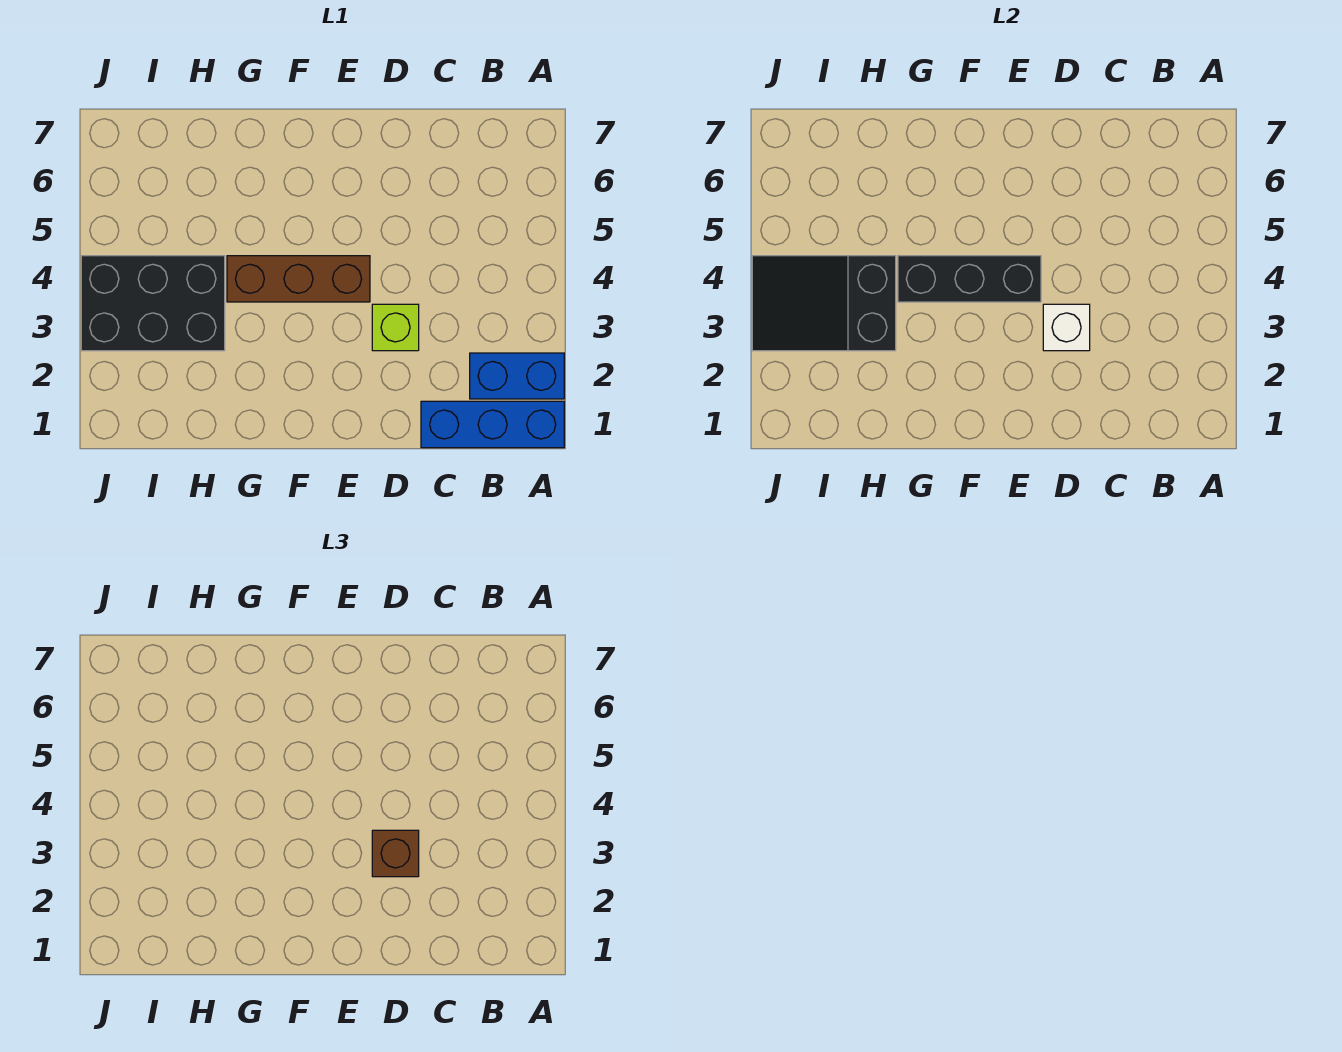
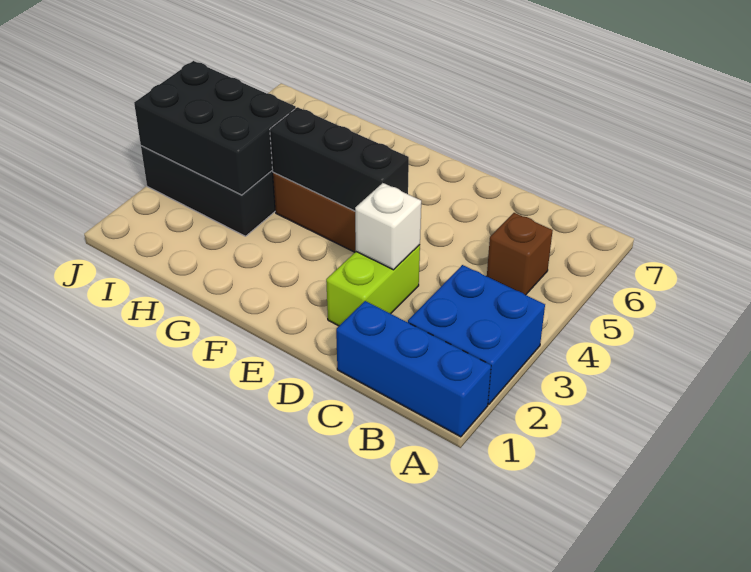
blue brick A2:B2 level 1 -> blue brick A2:B3 level 1
lime brick D3 level 1 -> lime brick D2:D3 level 1
brown brick D3 level 3 -> brown brick B5 level 1
black slope H3:J4 level 2 top H -> black brick H3:J4 level 2

